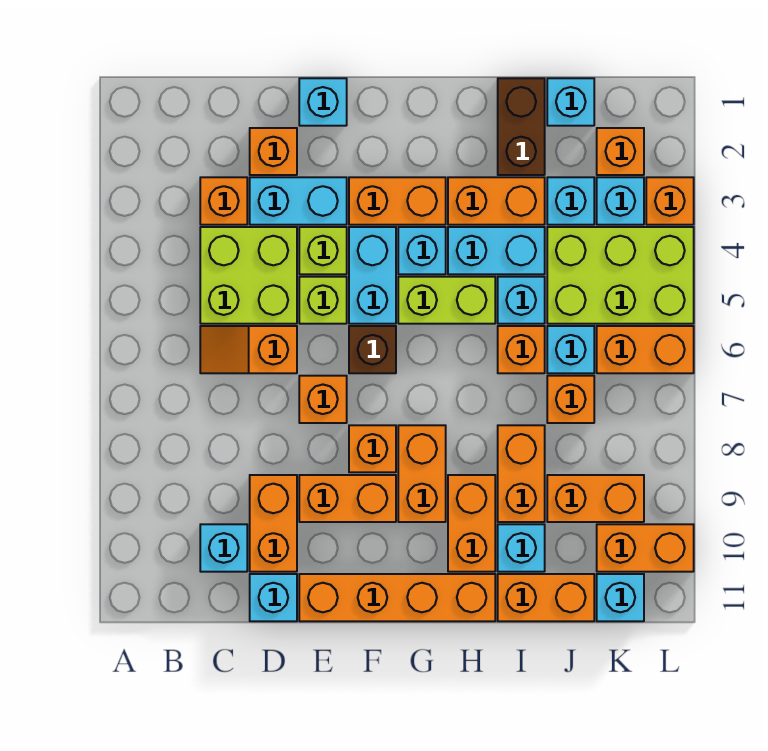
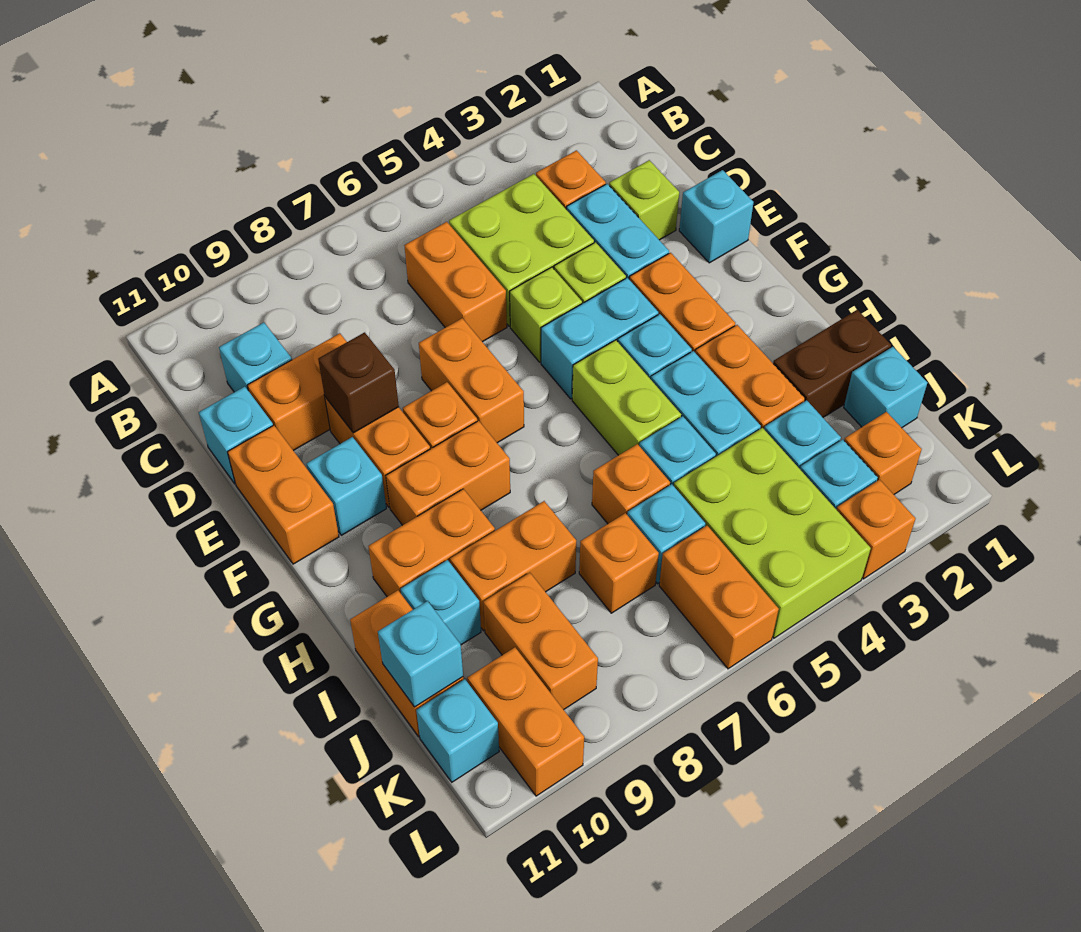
orange slope C6:D6 level 1 top D -> orange brick C6:D6 level 1
orange brick D2 level 1 -> lime brick D2 level 1
orange brick E7 level 1 -> orange brick E7:F7 level 1
orange brick E11:H11 level 1 -> orange brick E11:F11 level 1
brown brick F6 level 1 -> brown brick E9 level 2
none -> cyan brick F10 level 1
none -> cyan brick J11 level 2

